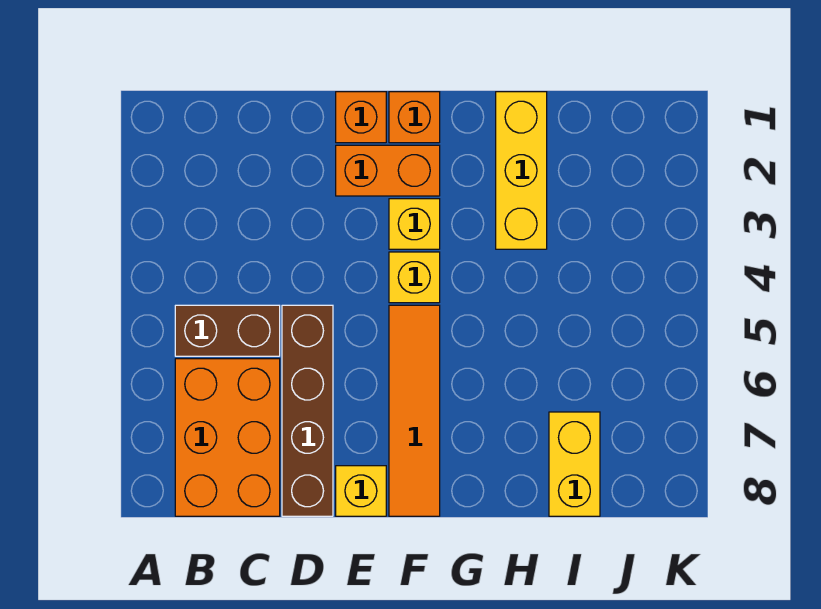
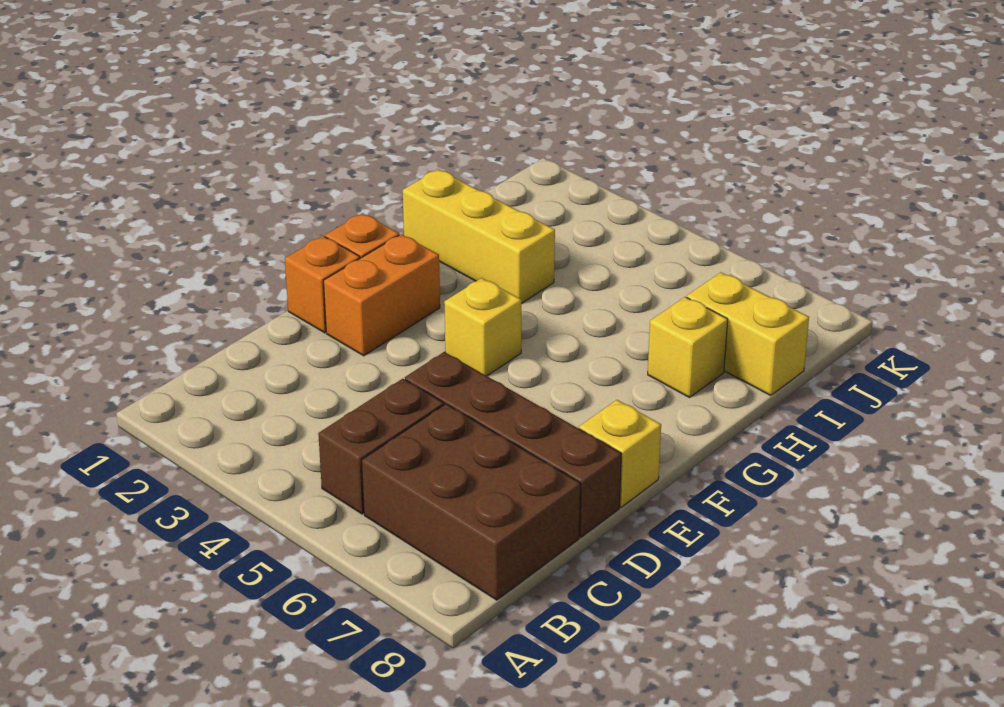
orange brick B6:C8 level 1 -> brown brick B6:C8 level 1
yellow brick F3 level 1 -> yellow brick H7 level 1
orange tile F5:F8 level 1 -> none

